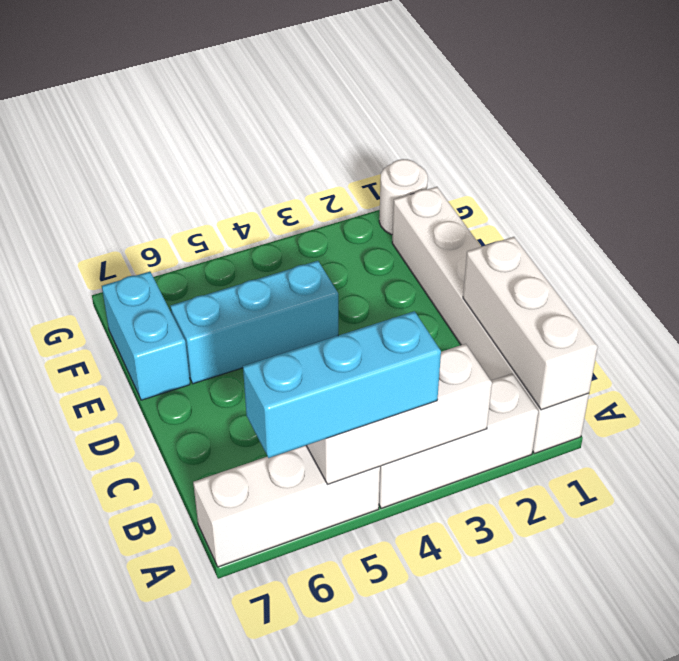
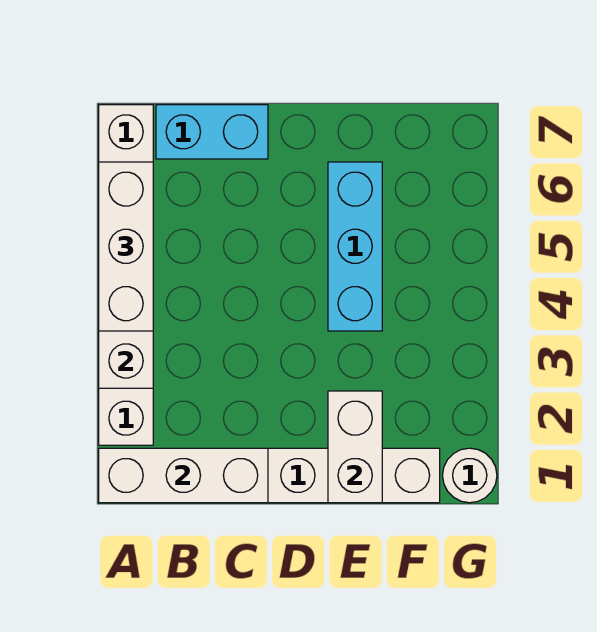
cyan brick A4:A6 level 3 -> white brick A4:A6 level 3
none -> white brick E1:E2 level 2
cyan brick E7:F7 level 1 -> cyan brick B7:C7 level 1

